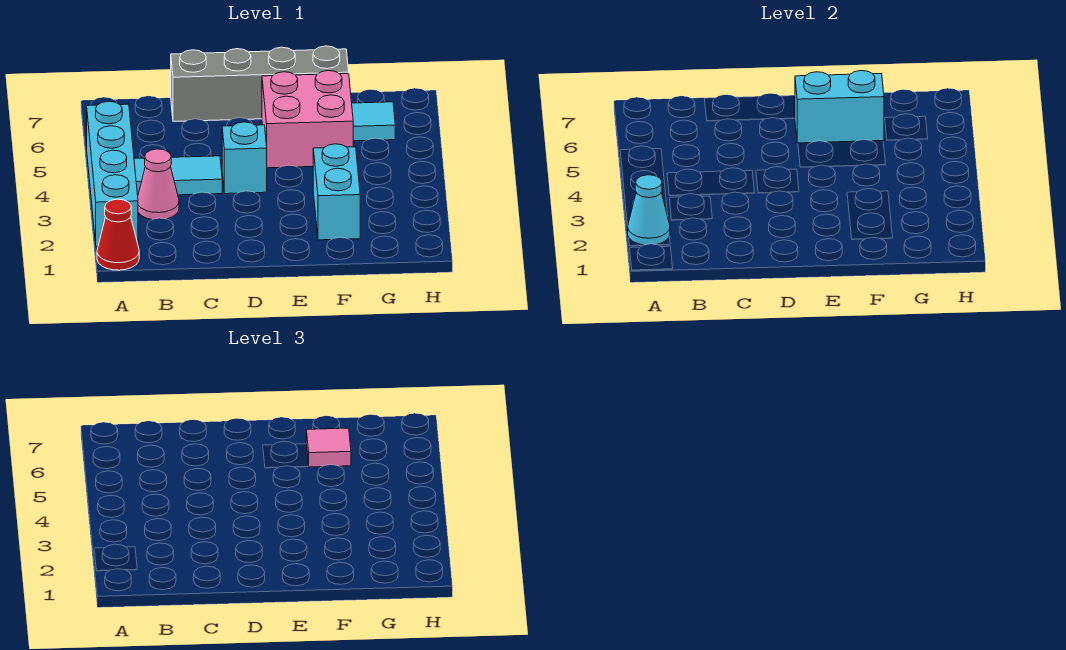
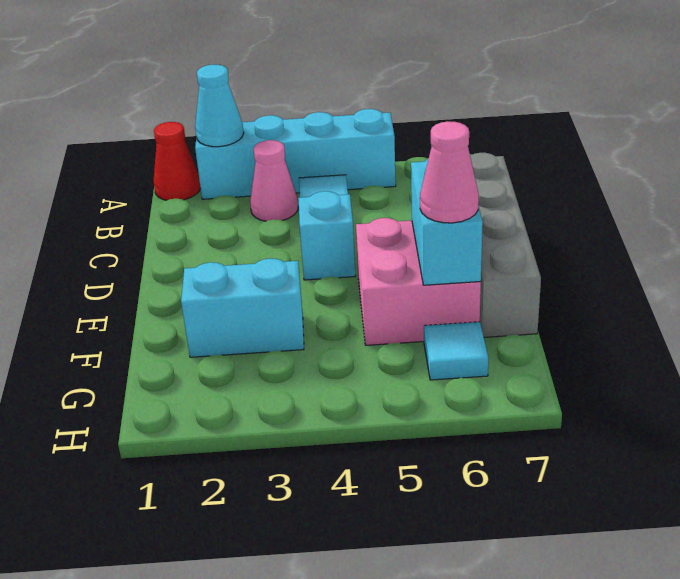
pink tile F6 level 3 -> pink cone F6 level 3

